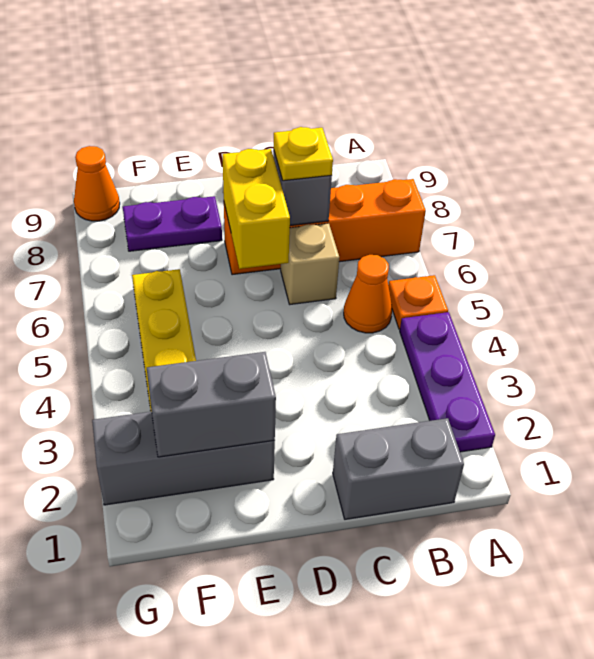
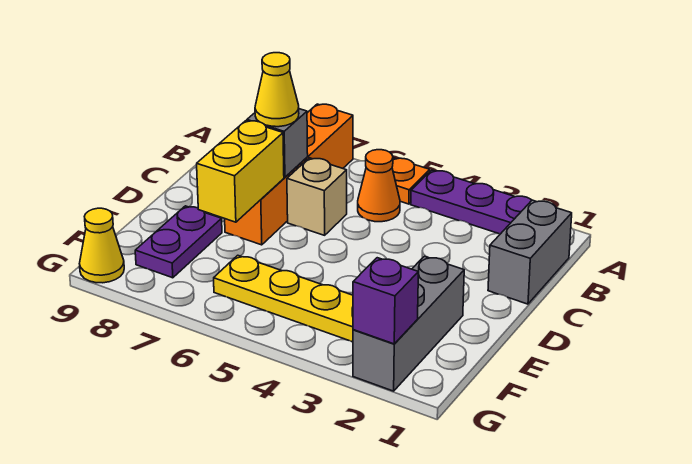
yellow plate C7 level 3 -> yellow cone C7 level 3
yellow brick D6:D7 level 2 -> yellow brick D7:E7 level 2
grey brick E2:F2 level 2 -> none
none -> purple brick G2 level 2
orange cone G9 level 1 -> yellow cone G9 level 1

